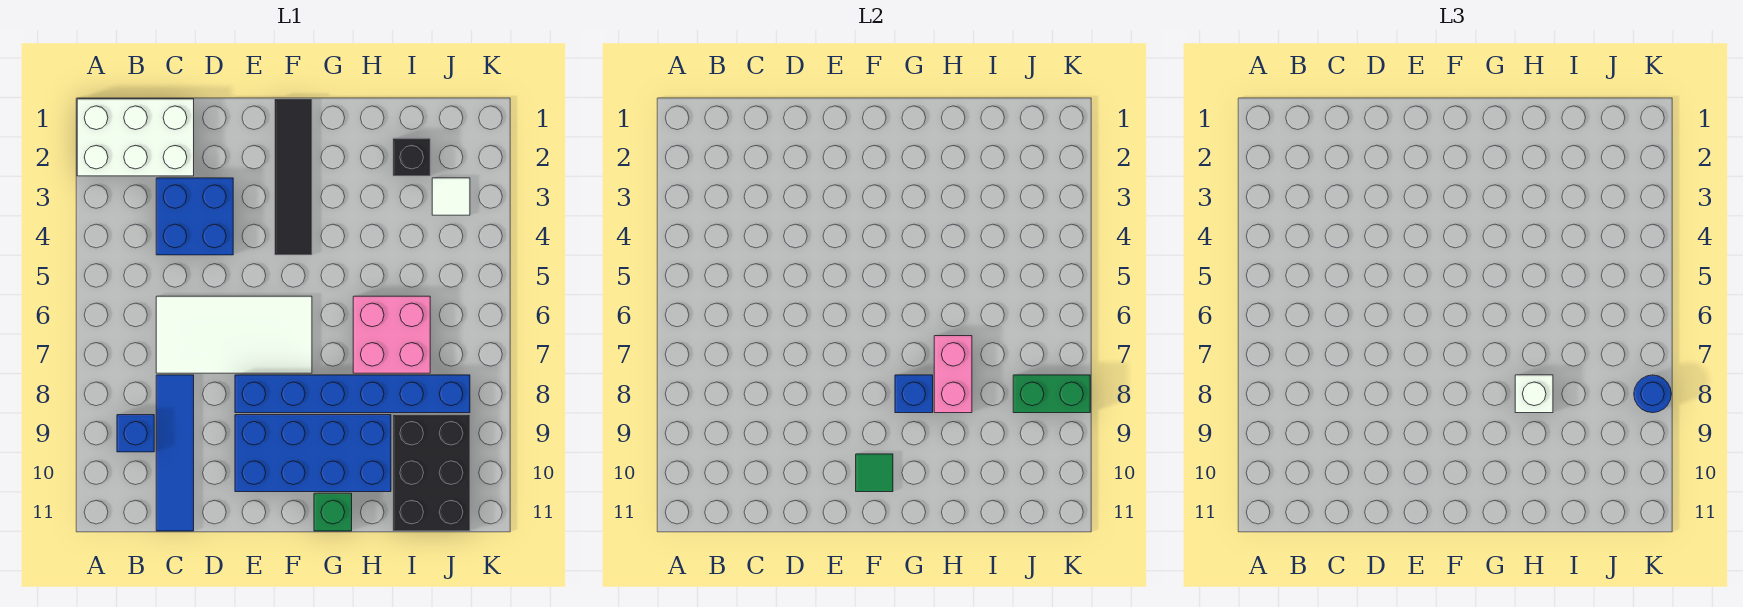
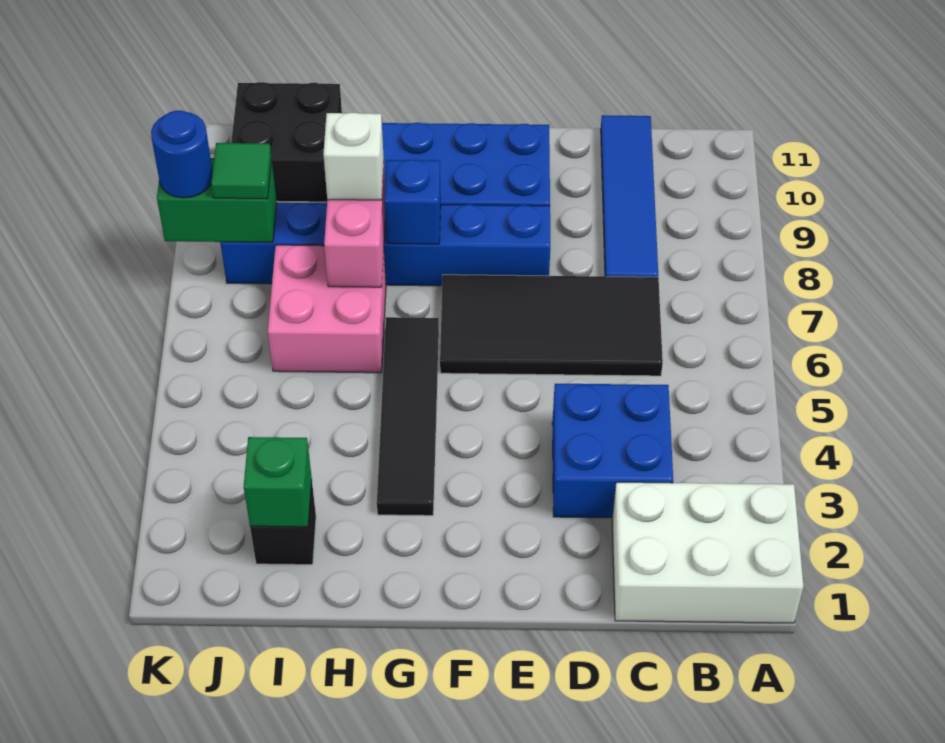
blue brick B9 level 1 -> none
white tile C6:F7 level 1 -> black tile C6:F7 level 1
black tile F1:F4 level 1 -> black tile G3:G6 level 1
green tile F10 level 2 -> green tile J8 level 3
green brick G11 level 1 -> green brick I2 level 2
black brick I9:J11 level 1 -> black brick I10:J11 level 1
white tile J3 level 1 -> none

